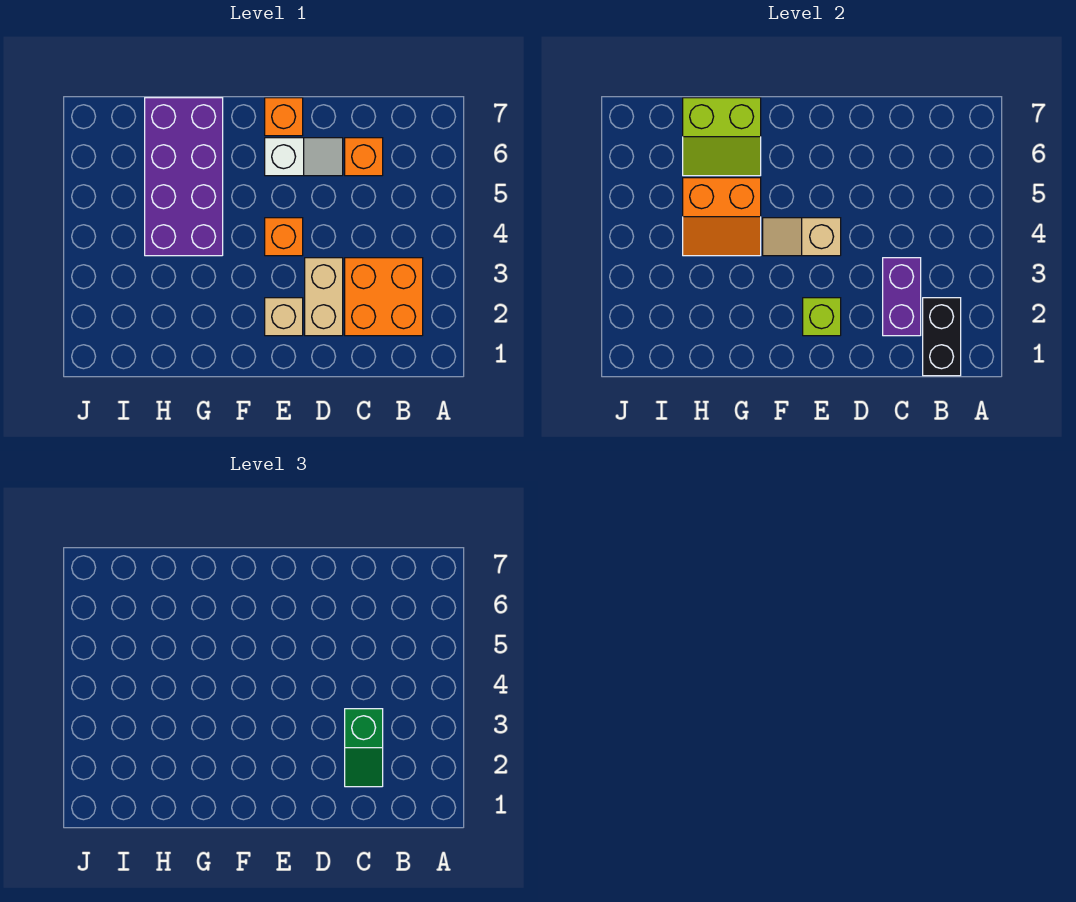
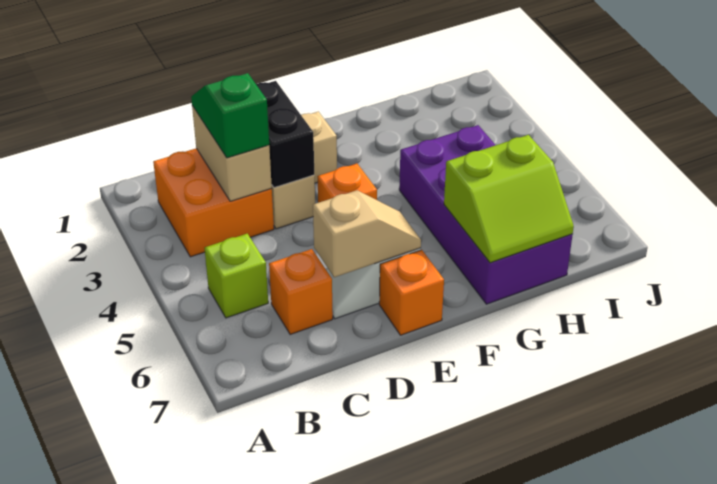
black brick B1:B2 level 2 -> black brick D2:D3 level 2
purple brick C2:C3 level 2 -> tan brick C2:C3 level 2
lime brick E2 level 2 -> lime brick B5 level 1
tan slope E4:F4 level 2 top E -> tan slope D6:E6 level 2 top D
orange slope G4:H5 level 2 top 5 -> none
lime slope G6:H7 level 2 top 7 -> lime slope G6:H7 level 2 top 6

